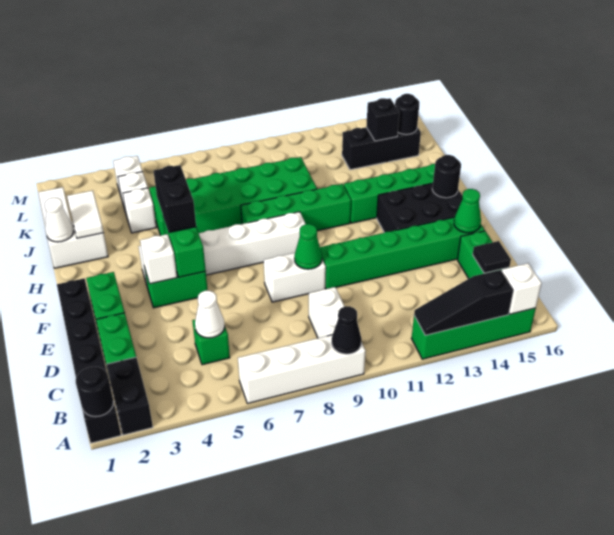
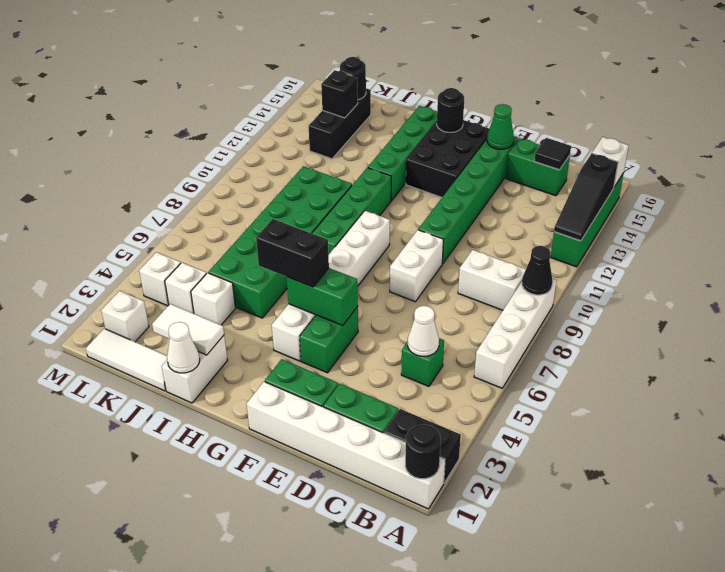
black brick A1:F1 level 1 -> white brick A1:F1 level 1
green cone E9 level 2 -> none
white brick F4 level 2 -> white brick L2 level 1

